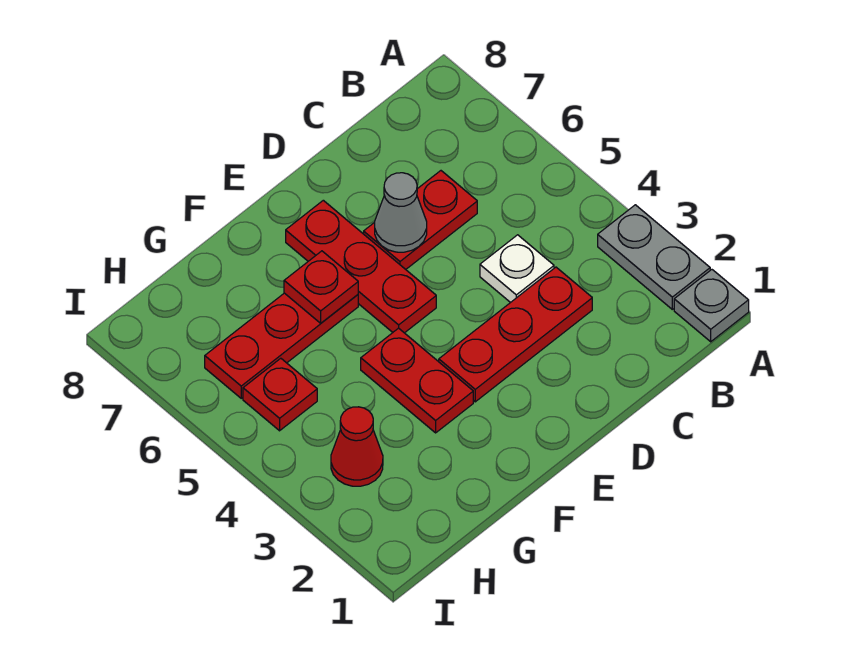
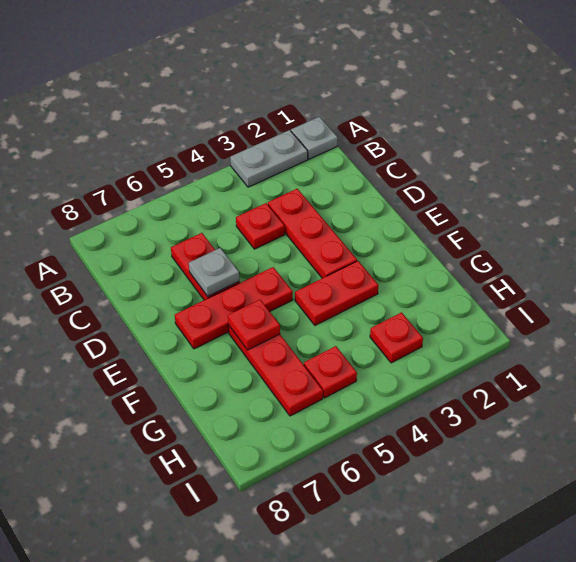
white plate C4 level 1 -> red plate C4 level 1
grey cone D6 level 2 -> grey plate D6 level 2
red cone H3 level 1 -> red plate H3 level 1

